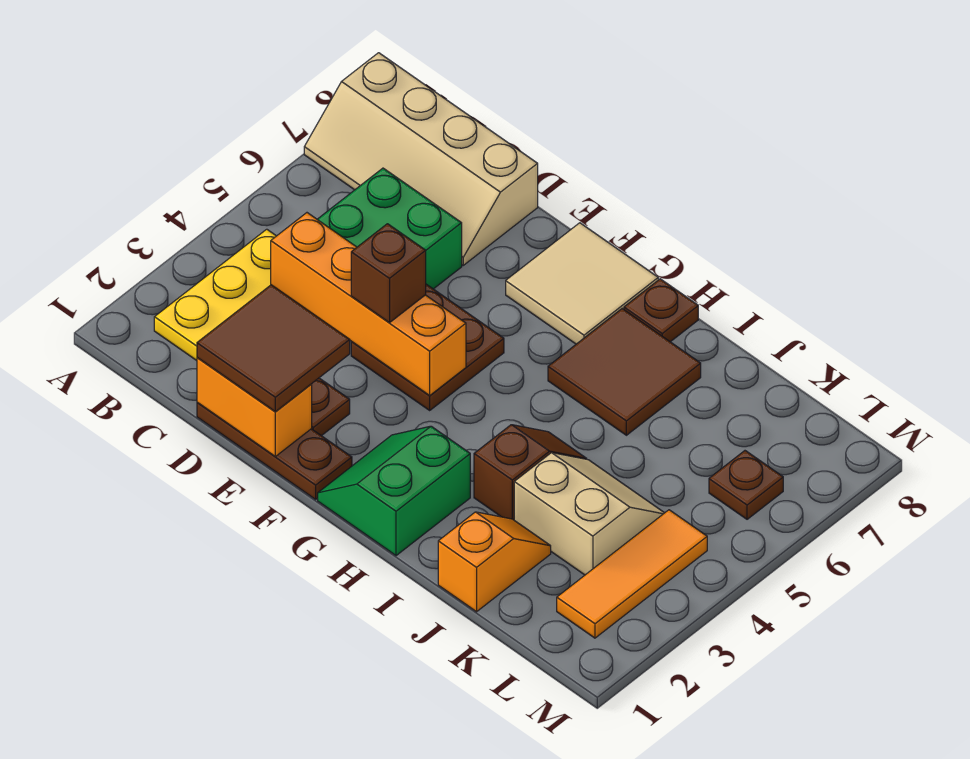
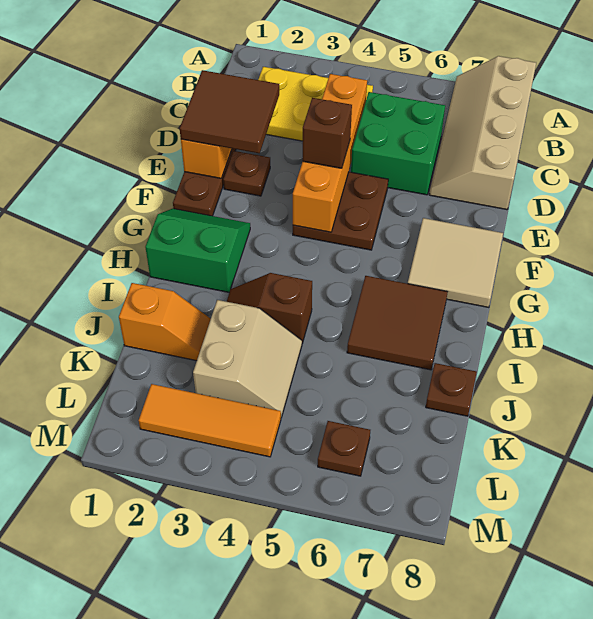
brown plate H8 level 1 -> brown plate J8 level 1
brown slope I3:I4 level 1 top 3 -> brown slope I3:I4 level 1 top 4

